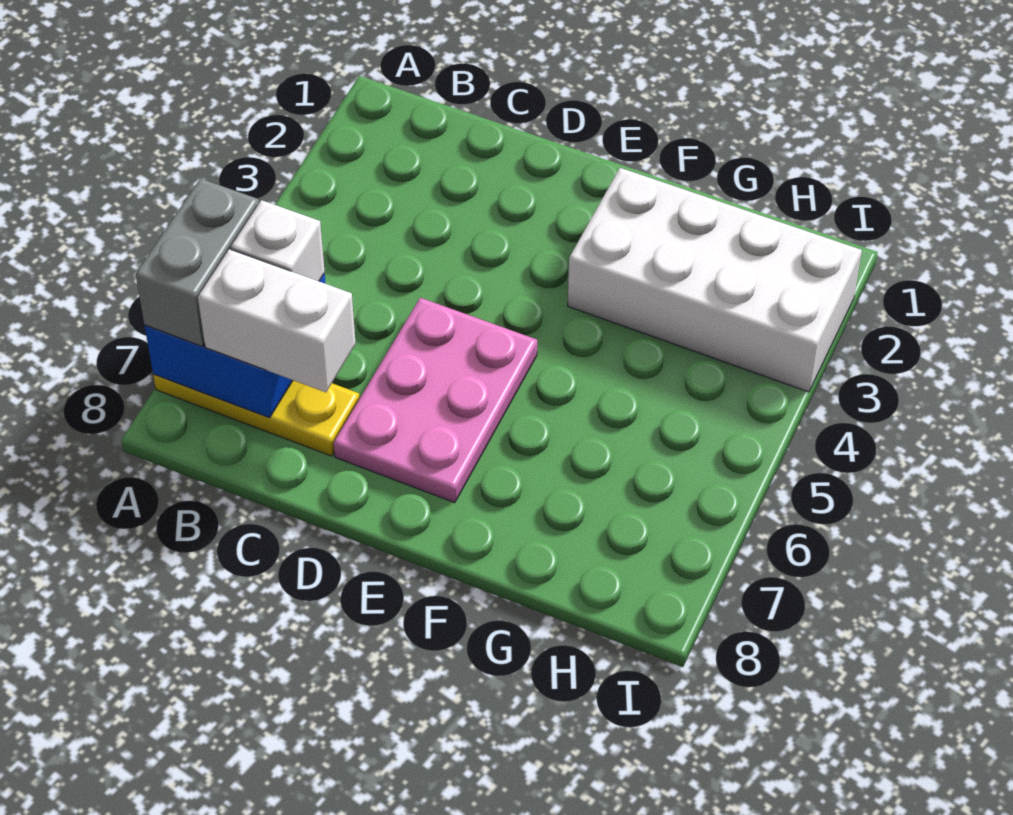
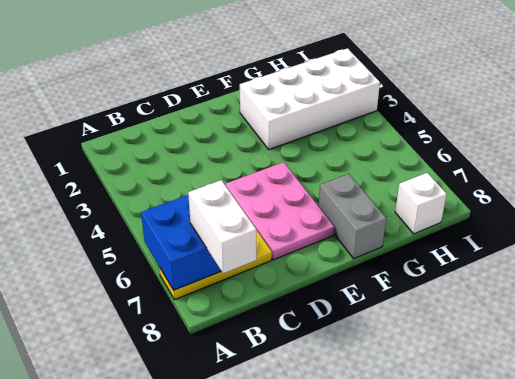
grey brick A6:A7 level 3 -> grey brick F7:F8 level 1
white brick B6 level 3 -> white brick H8 level 1
white brick B7:C7 level 3 -> white brick B7:B8 level 3

